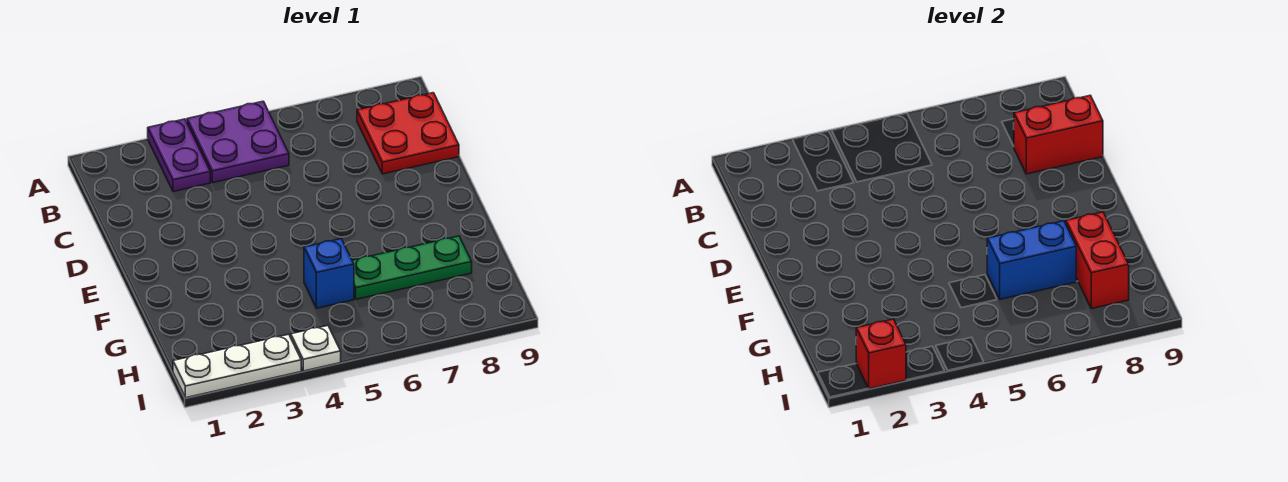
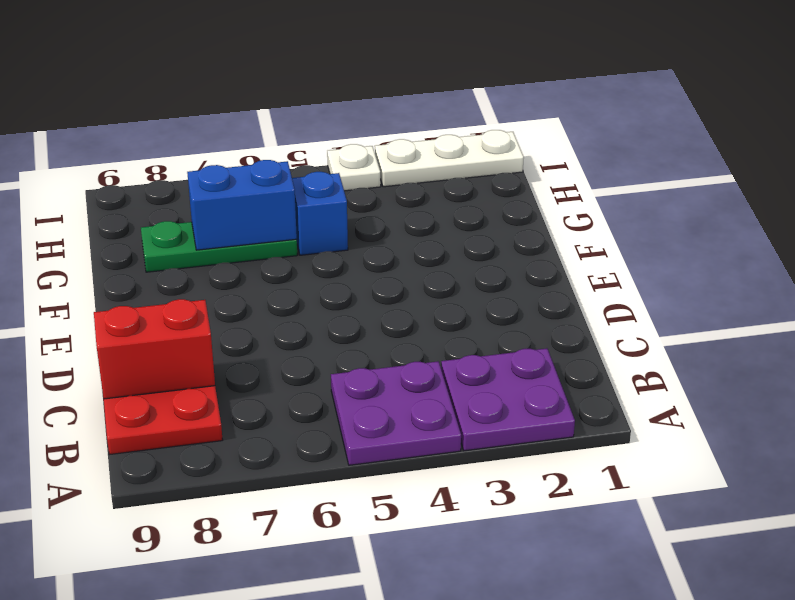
purple plate A3:B3 level 1 -> purple plate A2:B3 level 1
red brick G8:H8 level 2 -> none
red brick I2 level 2 -> none

